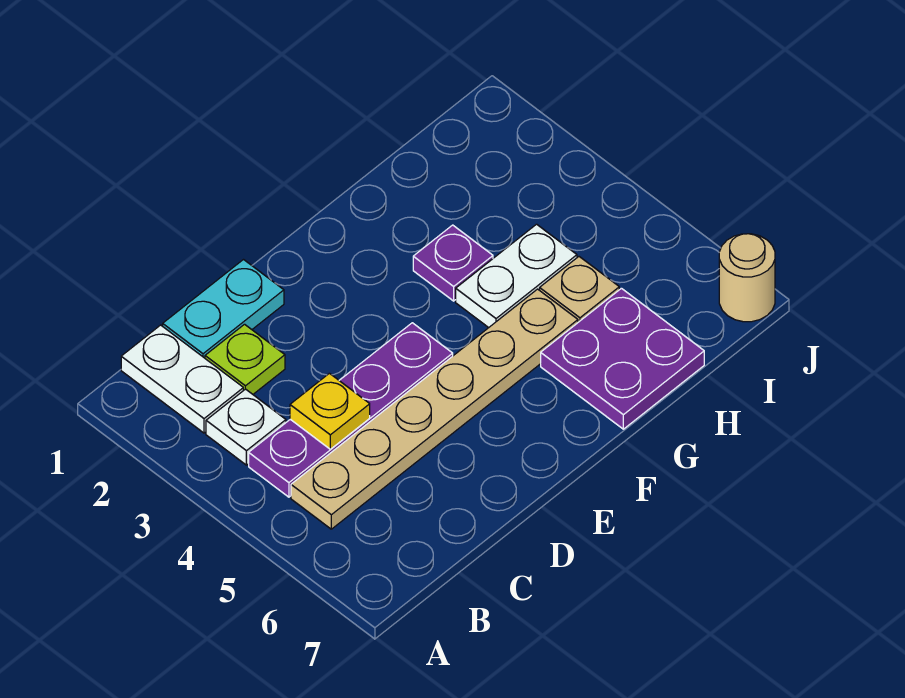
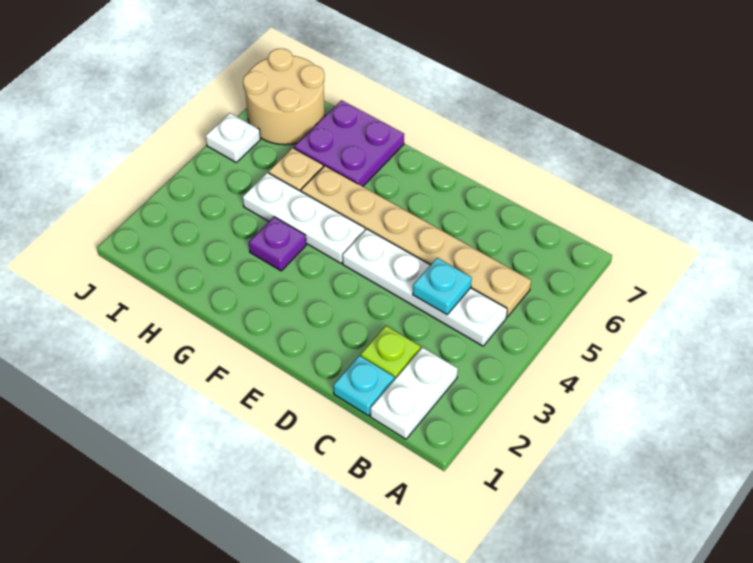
white plate B3 level 1 -> white plate J5 level 1
purple plate B4:E4 level 1 -> white plate B4:E4 level 1
cyan plate C1:D1 level 1 -> cyan plate C1 level 1
yellow plate C4 level 2 -> cyan plate C4 level 2
white plate G4:H4 level 1 -> white plate F4:H4 level 1
tan round brick J7 level 1 -> tan round brick I6:J7 level 1

